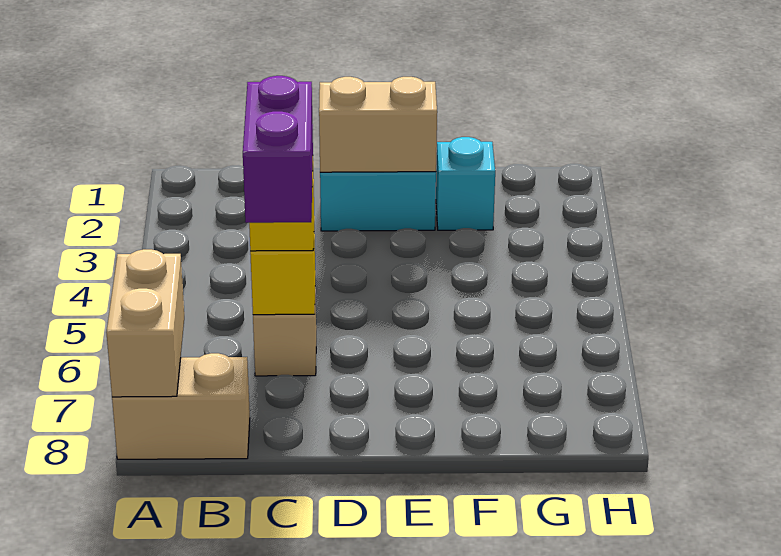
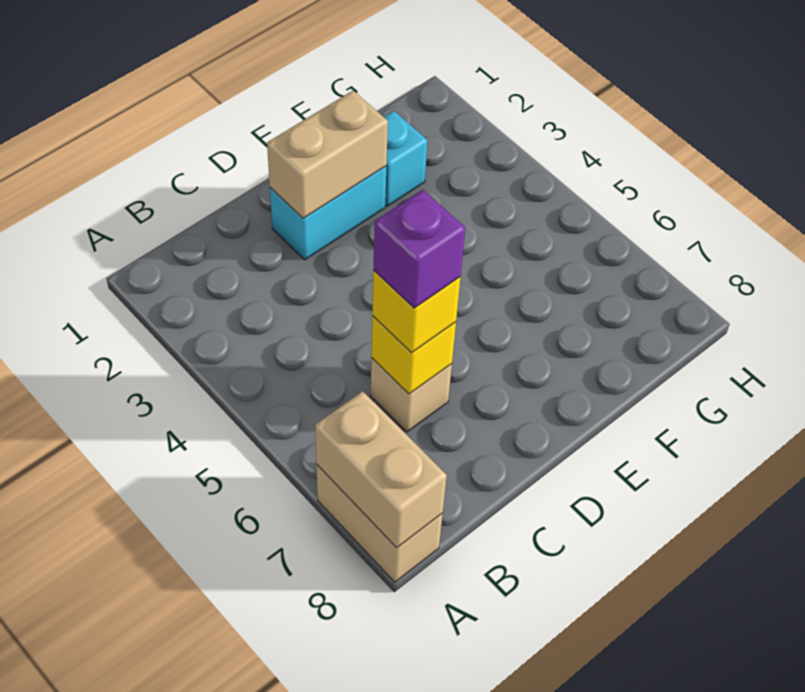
tan brick A8:B8 level 1 -> tan brick A7:A8 level 1
purple brick C6:C7 level 4 -> purple brick C6 level 4

